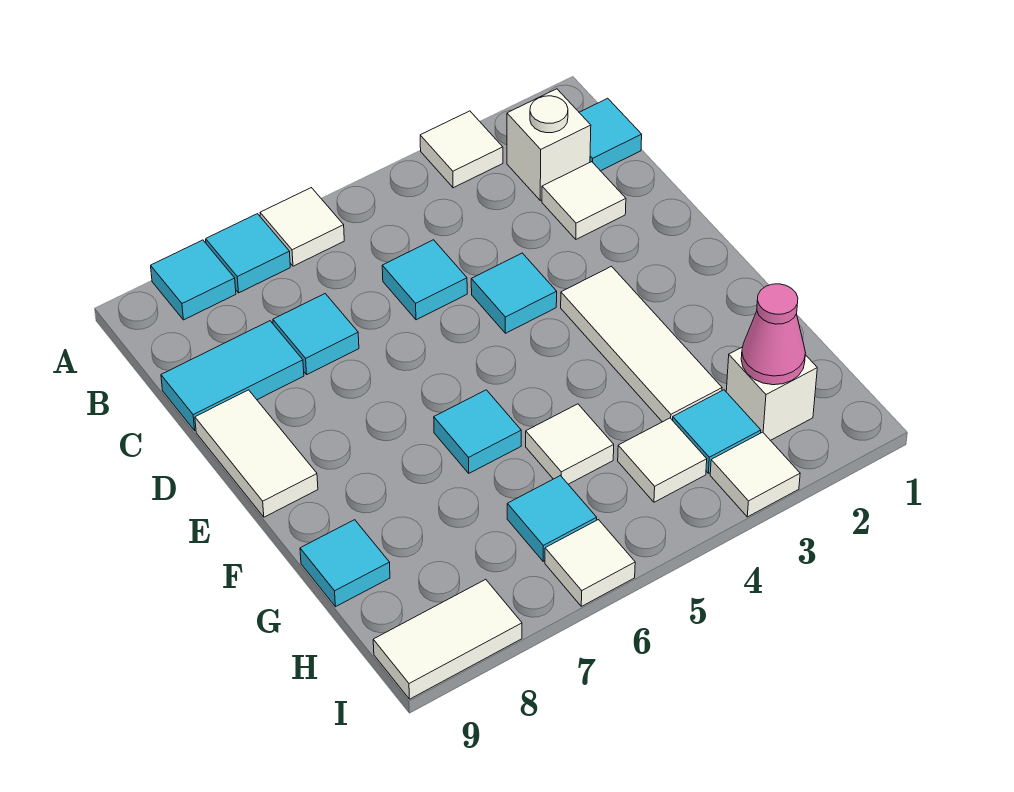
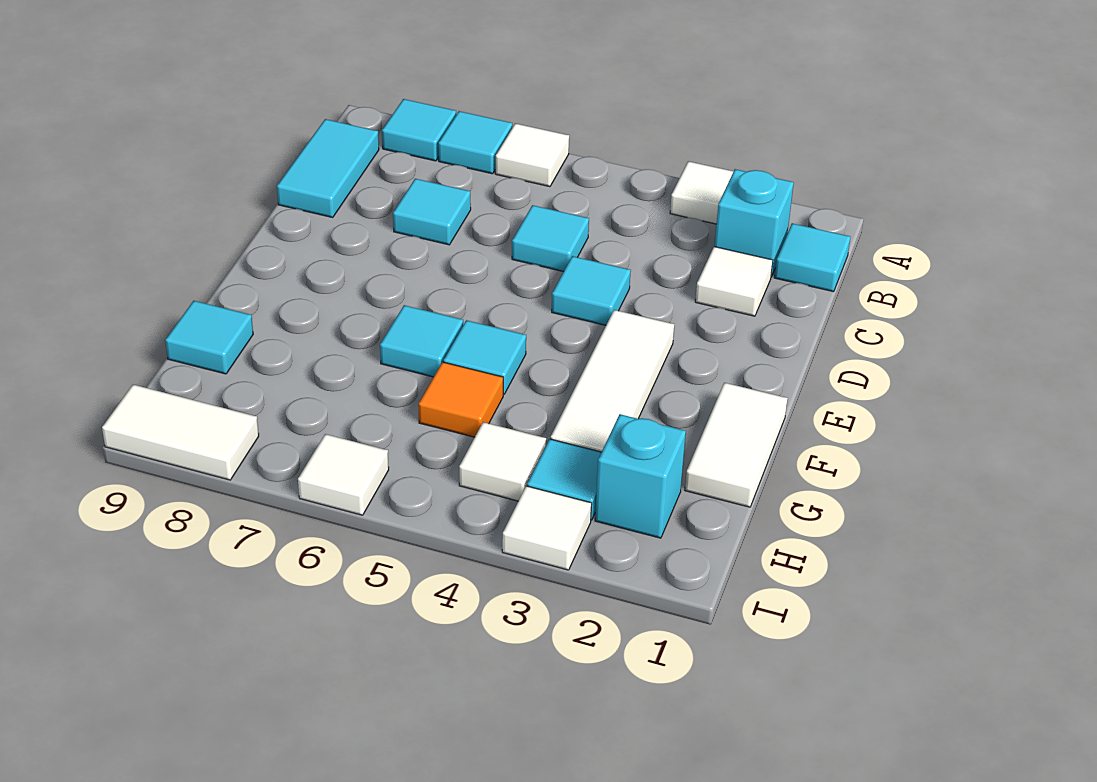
white brick B2 level 1 -> cyan brick B2 level 1
cyan tile C8:C9 level 1 -> cyan tile B9:C9 level 1
white tile D9:E9 level 1 -> white tile F1:G1 level 1
white tile G5 level 1 -> orange tile G5 level 1
white brick H2 level 1 -> cyan brick H2 level 1
pink cone H2 level 2 -> none
cyan tile H6 level 1 -> cyan tile F5 level 1

